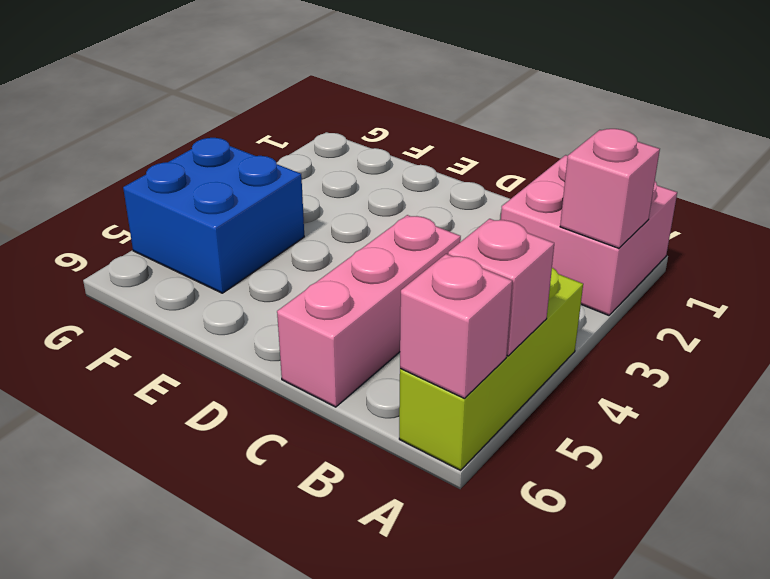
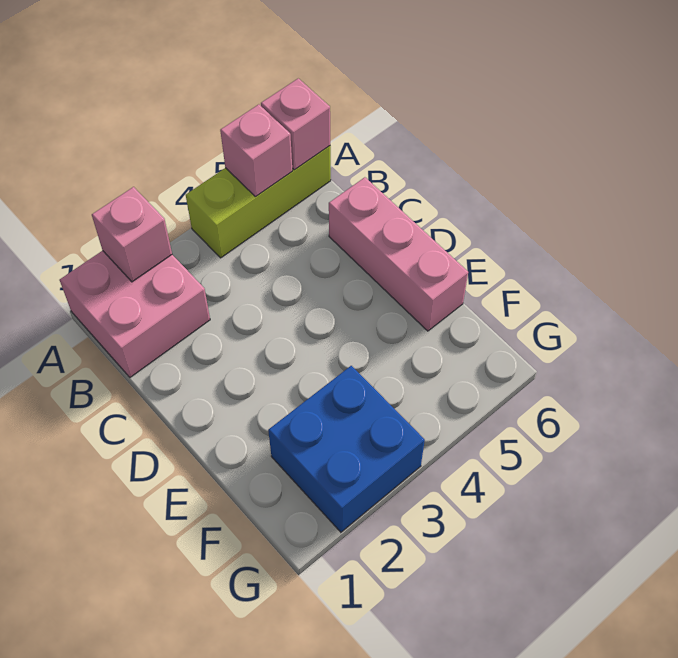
pink brick C4:C6 level 1 -> pink brick C6:E6 level 1
blue brick F4:G5 level 1 -> blue brick F2:G3 level 1

